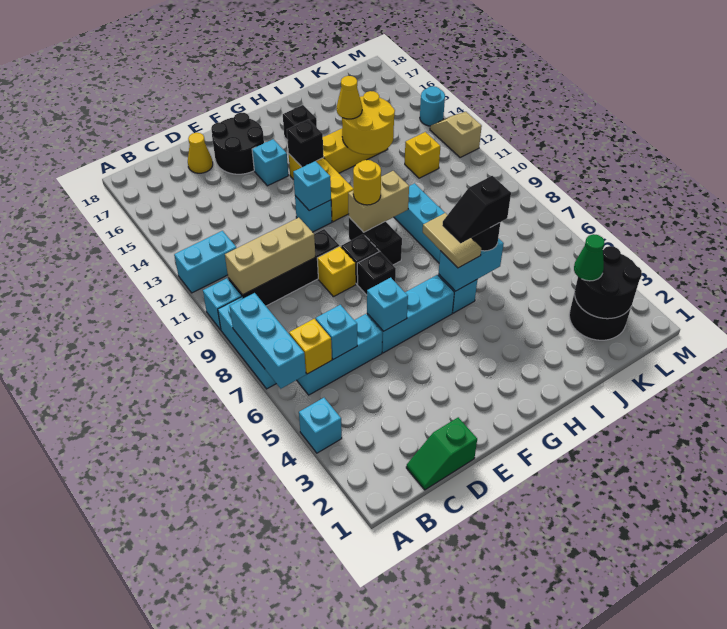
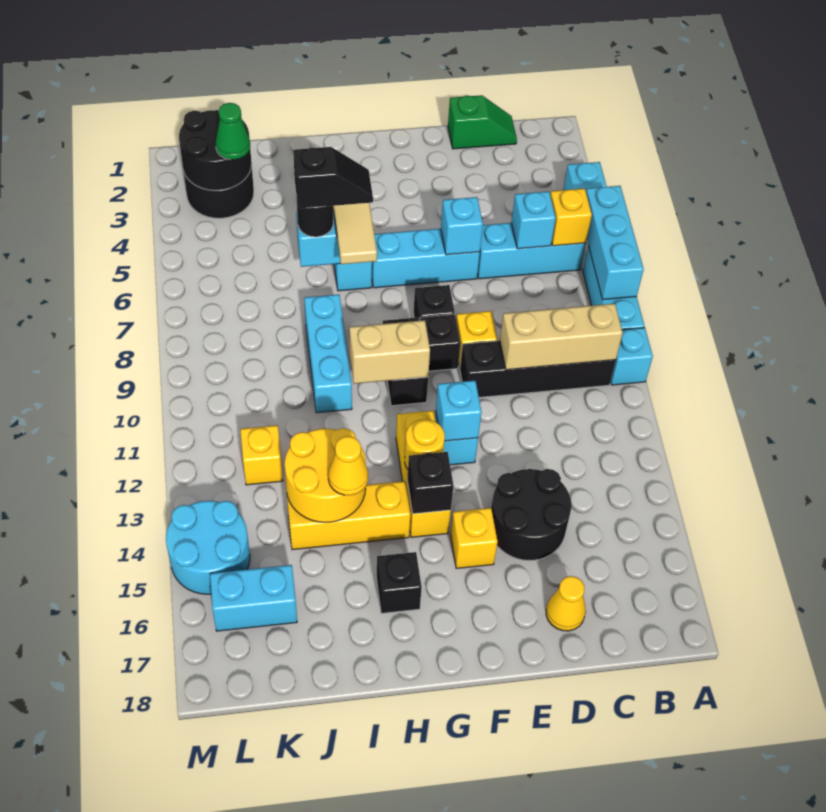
cyan brick A12:B12 level 1 -> cyan brick K16:L16 level 1
black round brick E16:F17 level 1 -> black round brick D14:E15 level 1
cyan brick F15 level 1 -> yellow brick F15 level 1
yellow round brick G10 level 3 -> yellow round brick G13 level 2
tan slope M12:M13 level 1 top 12 -> none
cyan round brick M14 level 1 -> cyan round brick L14:M15 level 1

